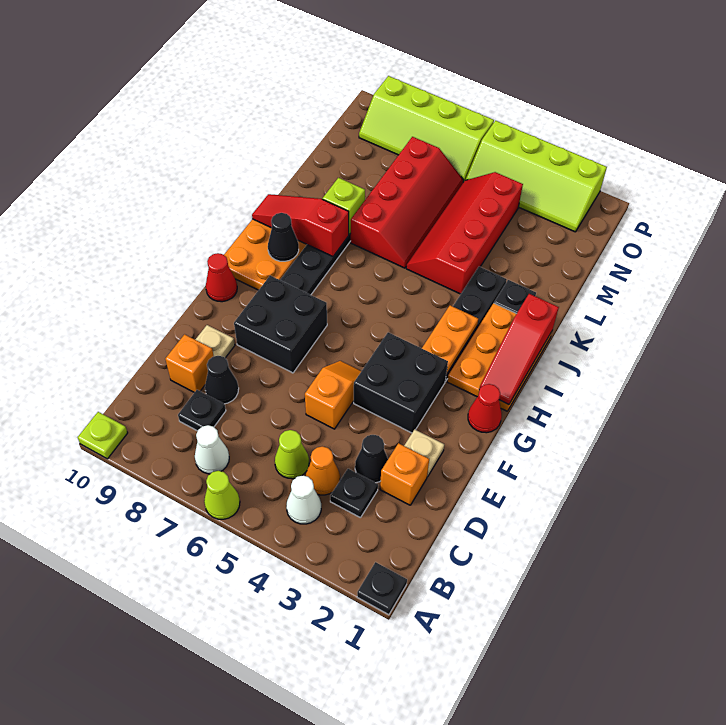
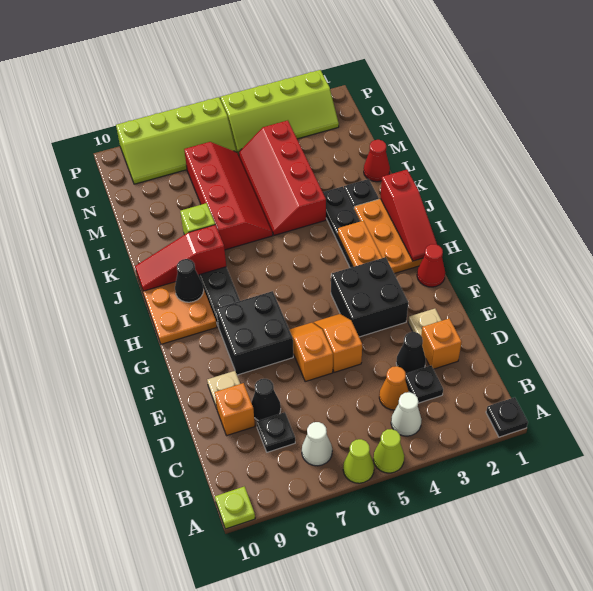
lime cone C5 level 1 -> lime cone A5 level 1
none -> orange slope E6:F6 level 1 top E
red cone G10 level 1 -> red cone L1 level 1

